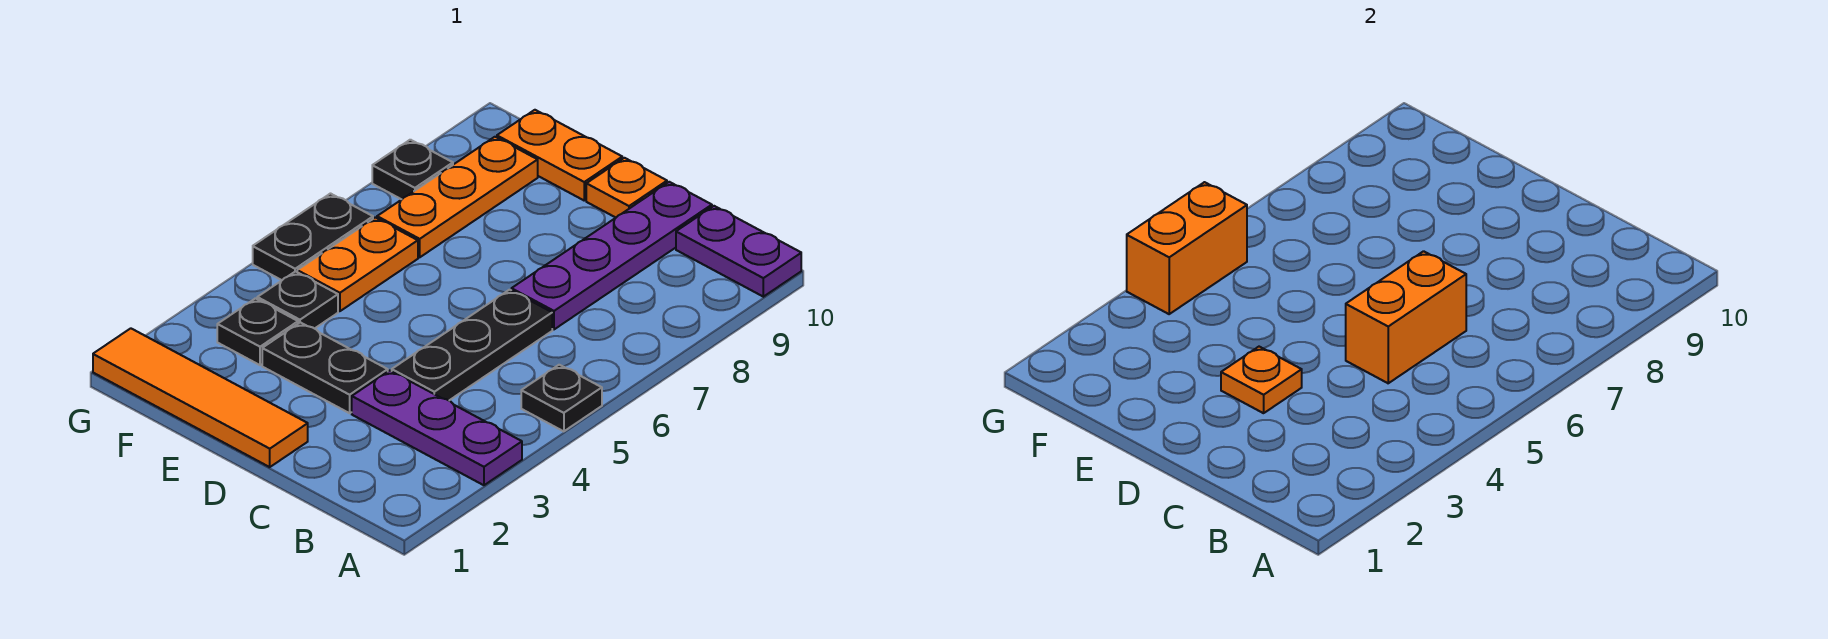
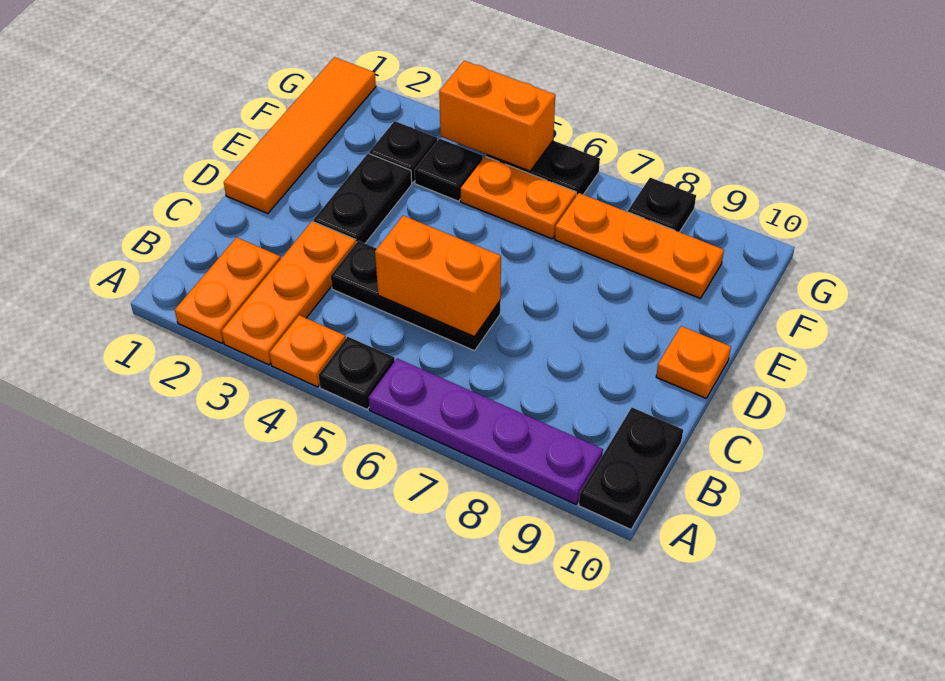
purple plate A3:C3 level 1 -> orange plate A3:C3 level 1
purple plate A10:B10 level 1 -> black plate A10:B10 level 1
purple plate C7:C10 level 1 -> purple plate A6:A9 level 1
orange plate D3 level 2 -> orange plate A4 level 1
orange plate E10:F10 level 1 -> orange plate A2:B2 level 1

